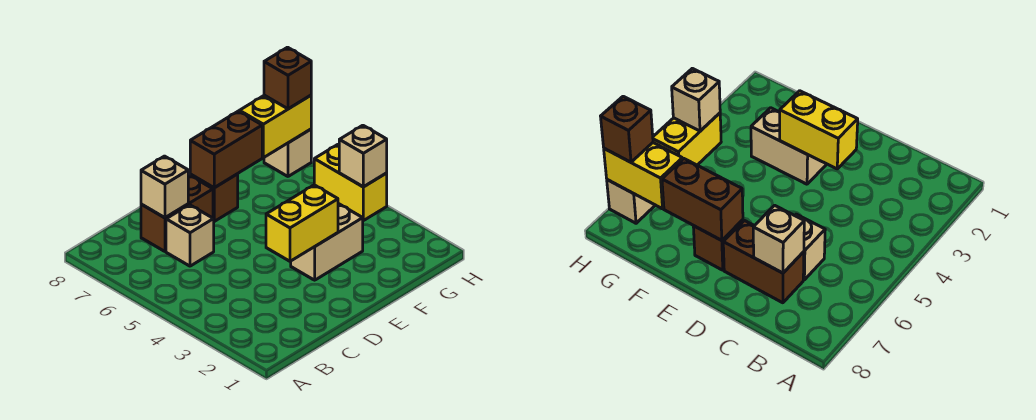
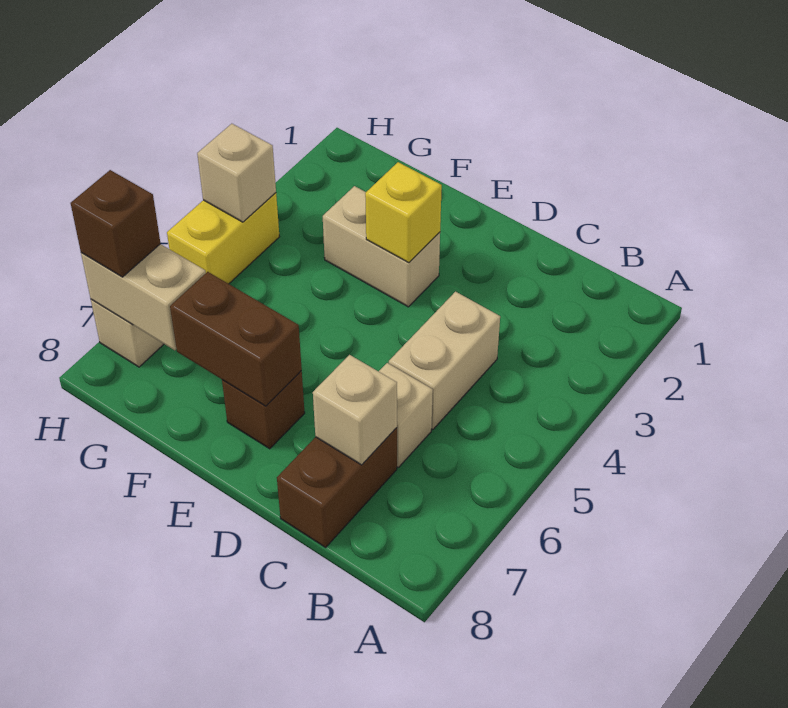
none -> tan brick C4:C5 level 1
brown brick C7:D7 level 1 -> brown brick C7:C8 level 1
yellow brick D3:E3 level 2 -> yellow brick E3 level 2
yellow brick G7:H7 level 2 -> tan brick G7:H7 level 2

